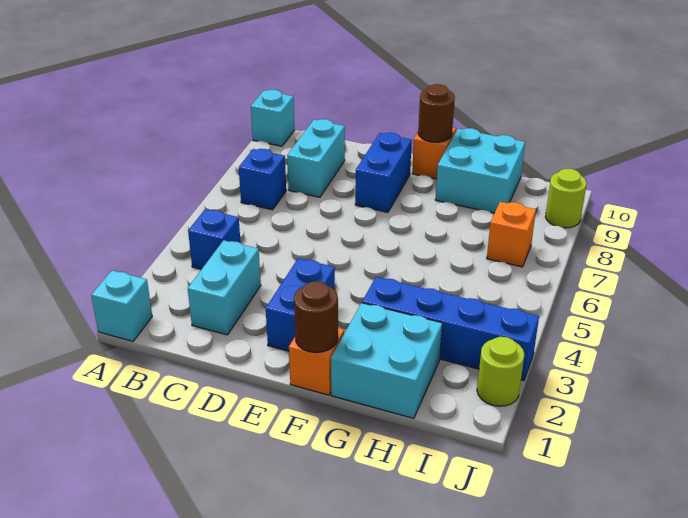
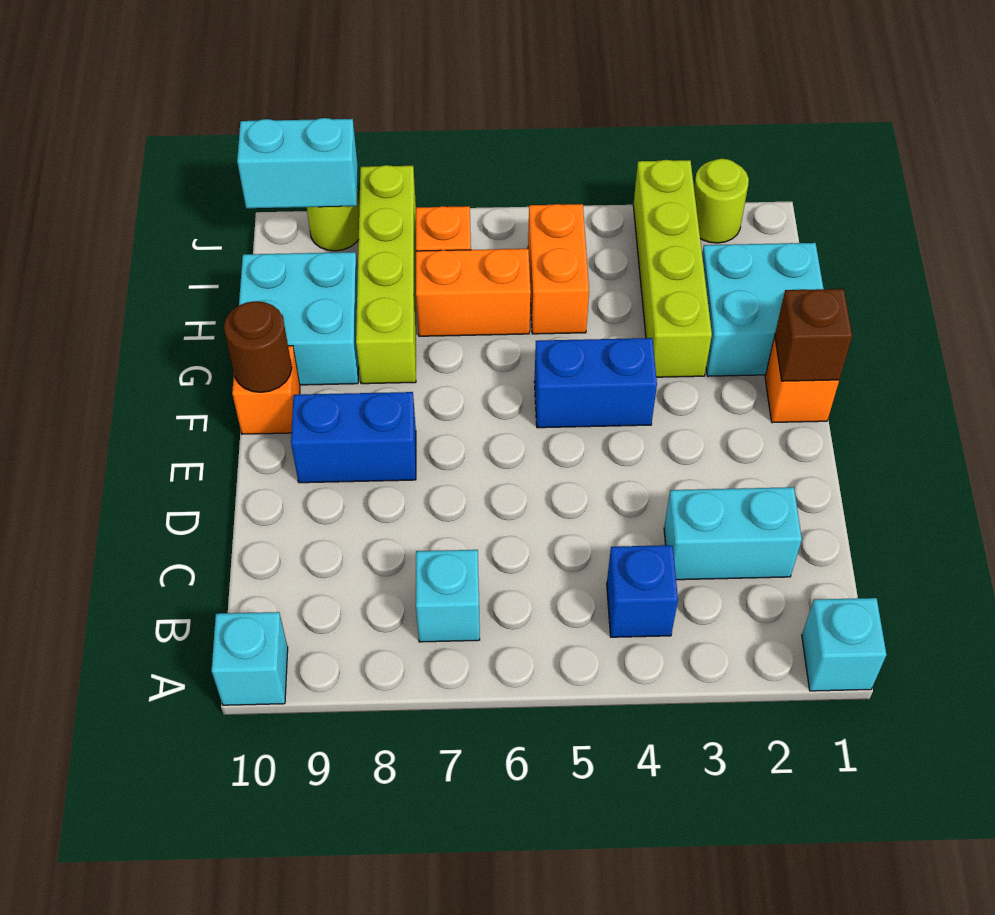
blue brick B7 level 1 -> cyan brick B7 level 1
cyan brick C8:C9 level 1 -> cyan brick J9:J10 level 2
blue brick E2:E3 level 1 -> blue brick F4:F5 level 1
brown round brick F1 level 2 -> brown brick F1 level 2
blue brick G3:J3 level 1 -> lime brick G3:J3 level 1
none -> lime brick G8:J8 level 1
none -> orange brick H5:I5 level 1
none -> orange brick H6:H7 level 1

